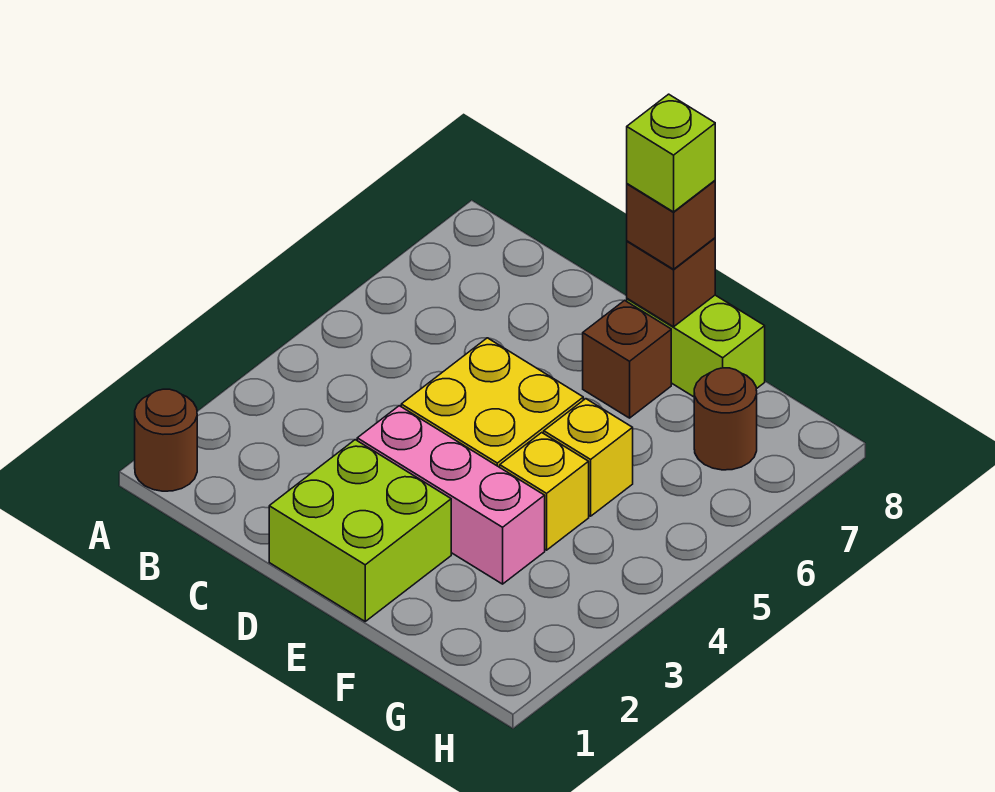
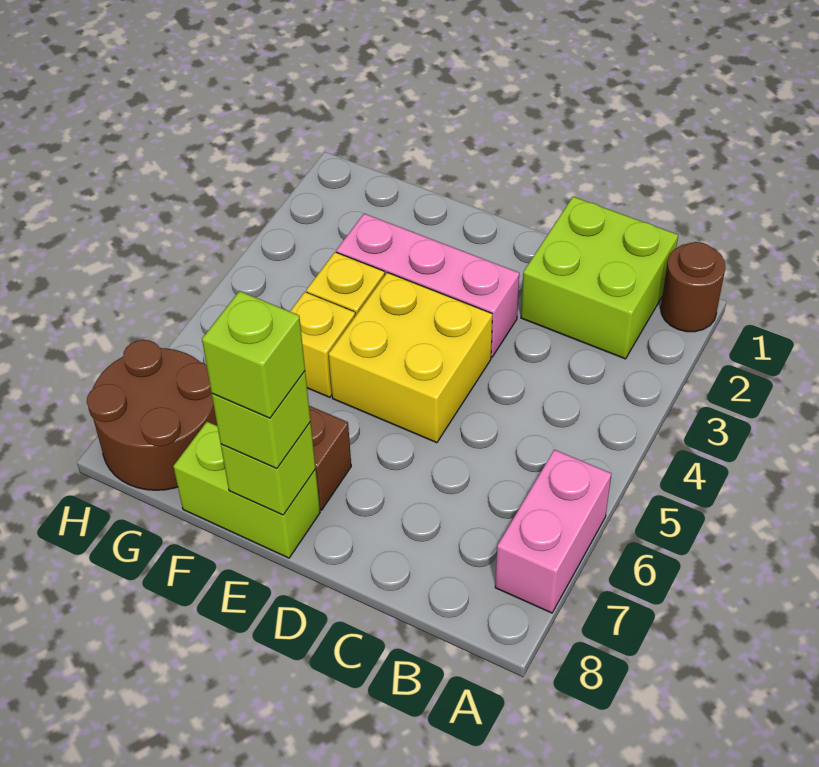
none -> pink brick A6:A7 level 1
lime brick D1:E2 level 1 -> lime brick B1:C2 level 1
brown brick E8 level 2 -> lime brick E8 level 2
brown brick E8 level 3 -> lime brick E8 level 3
brown round brick G7 level 1 -> brown round brick G7:H8 level 1

